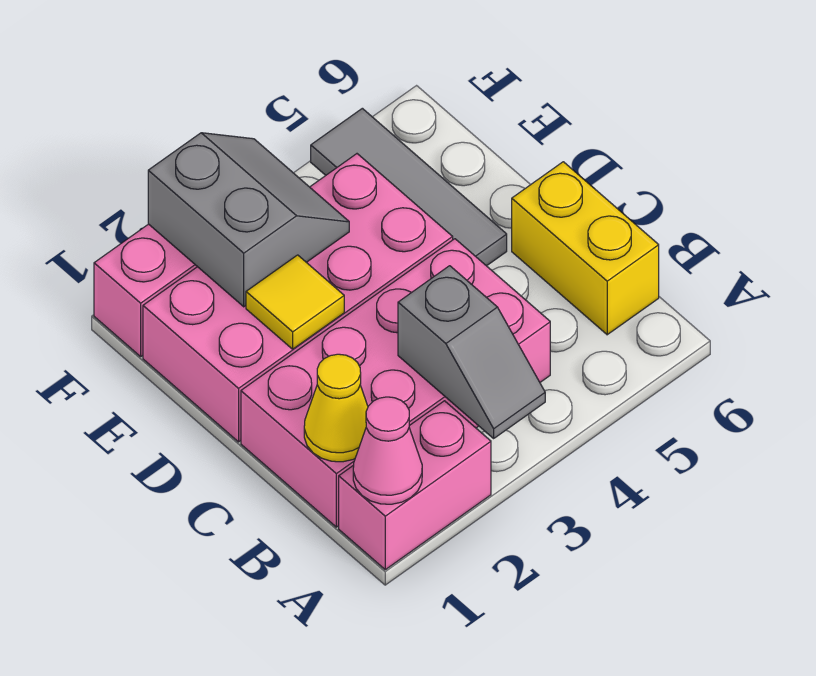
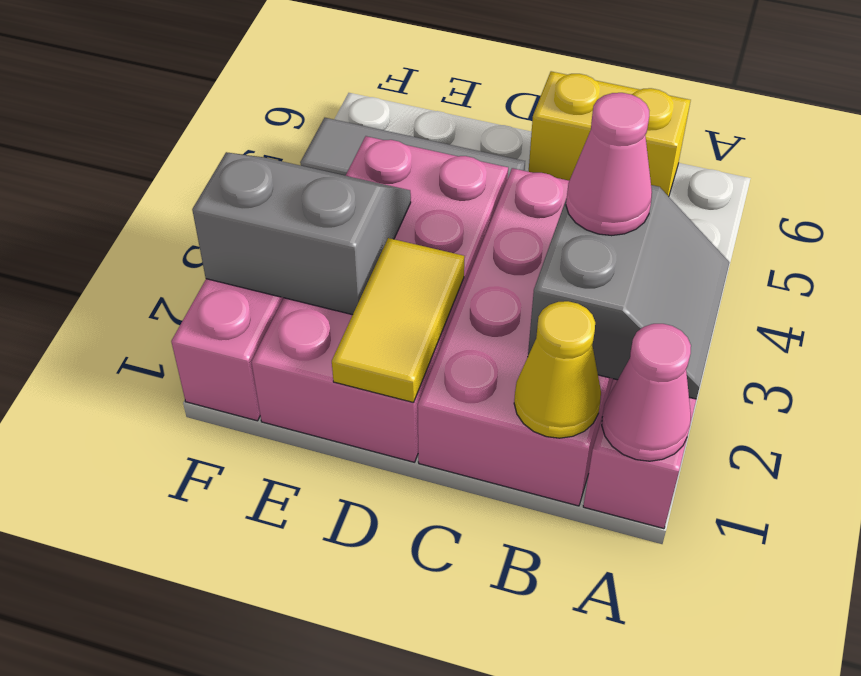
grey slope A3:B3 level 2 top B -> grey slope A2:B3 level 2 top B
none -> pink cone B3 level 3
yellow tile D2 level 2 -> yellow tile D1:D2 level 2

